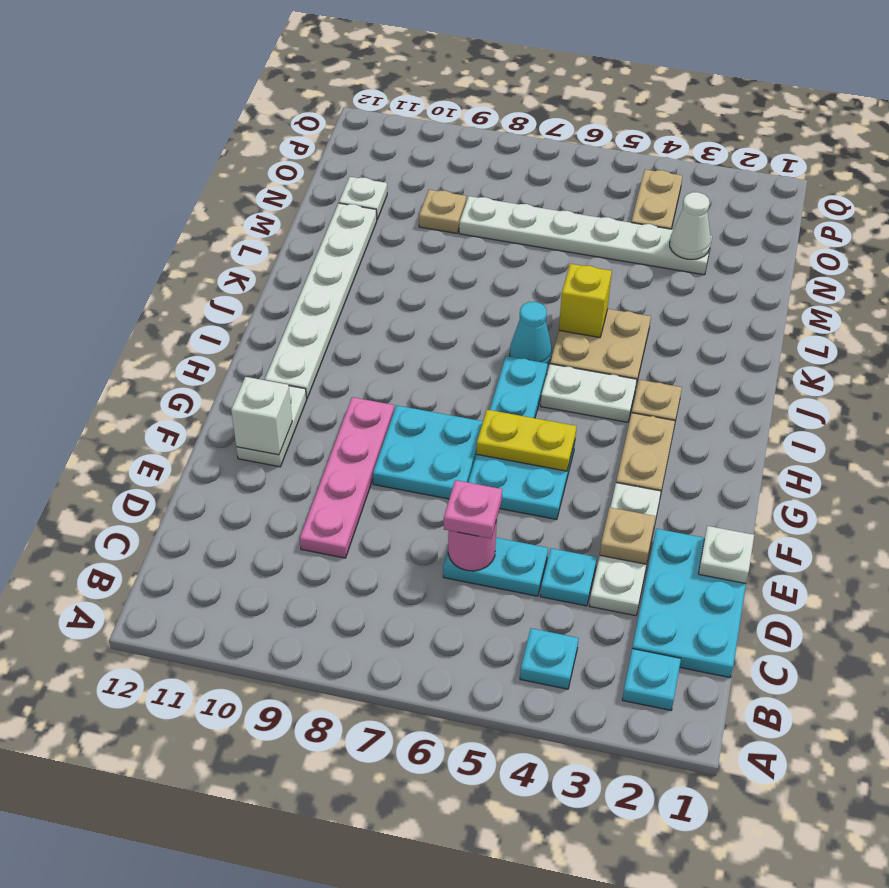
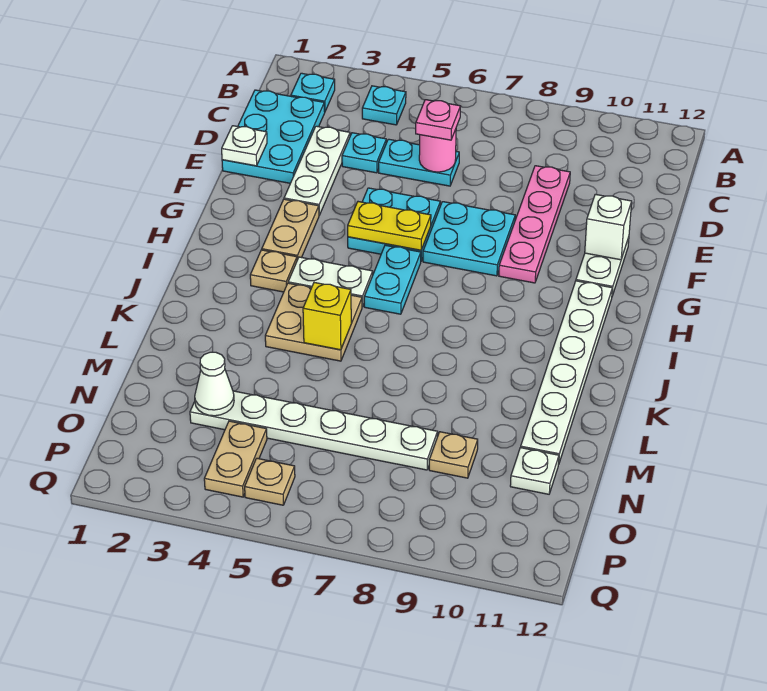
tan plate E3 level 2 -> tan plate P5 level 1
cyan cone J6 level 1 -> none

